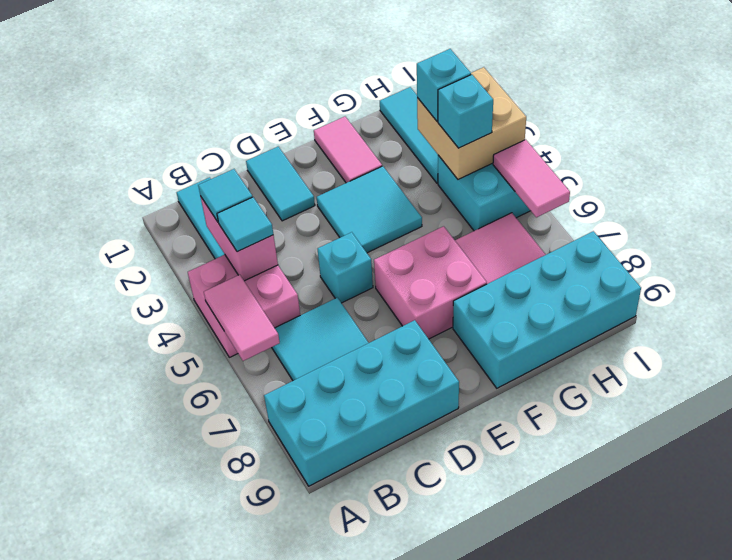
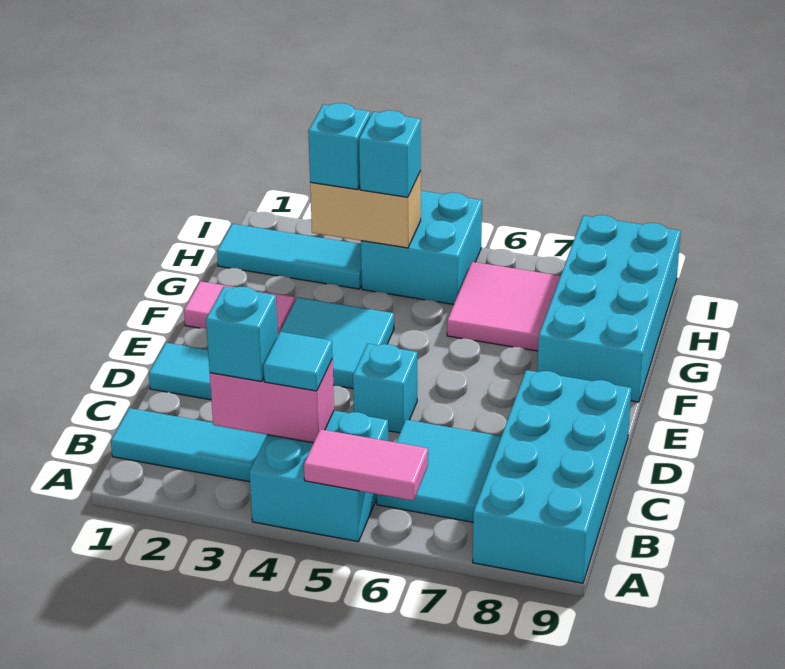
pink brick A4:B5 level 1 -> cyan brick A4:B5 level 1
cyan tile B3 level 3 -> cyan brick B3 level 3
pink brick E6:F7 level 1 -> none
tan brick H3:I4 level 2 -> tan brick H3:H4 level 2
pink tile I5:I6 level 2 -> none

